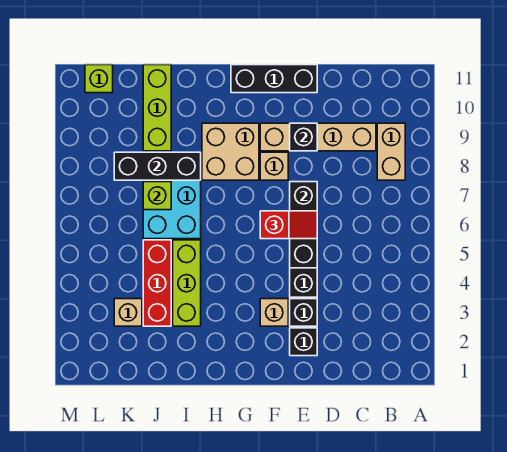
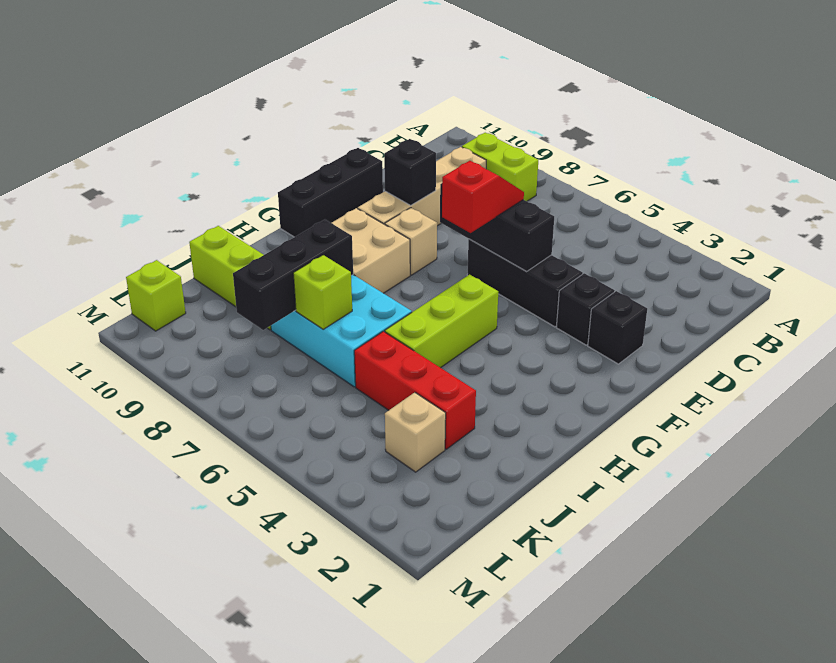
tan brick B8:B9 level 1 -> lime brick B8:B9 level 1
tan brick F3 level 1 -> none
lime brick I3:I5 level 1 -> lime brick G5:I5 level 1

